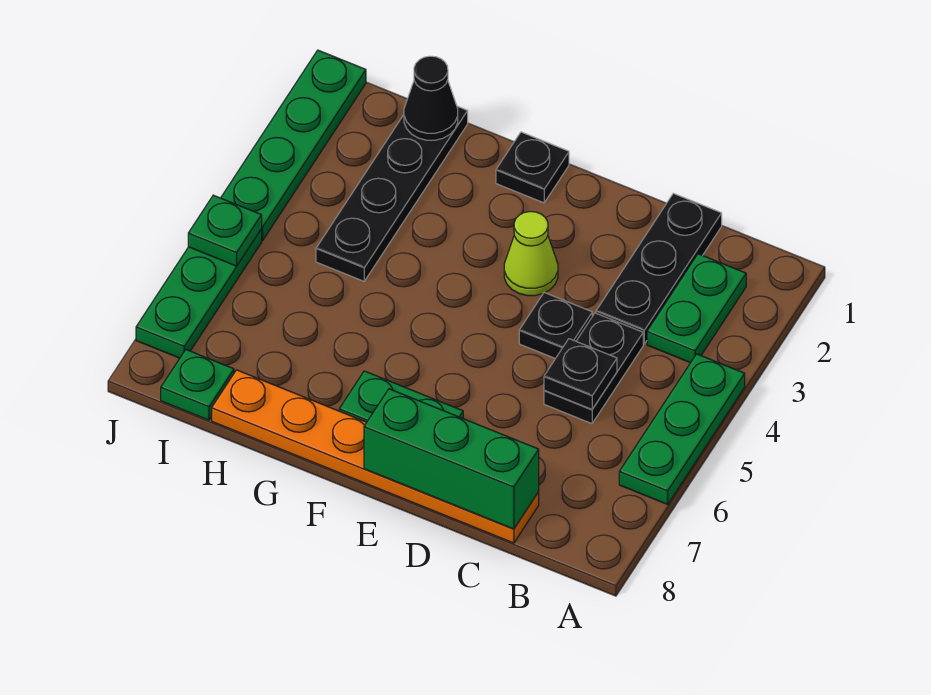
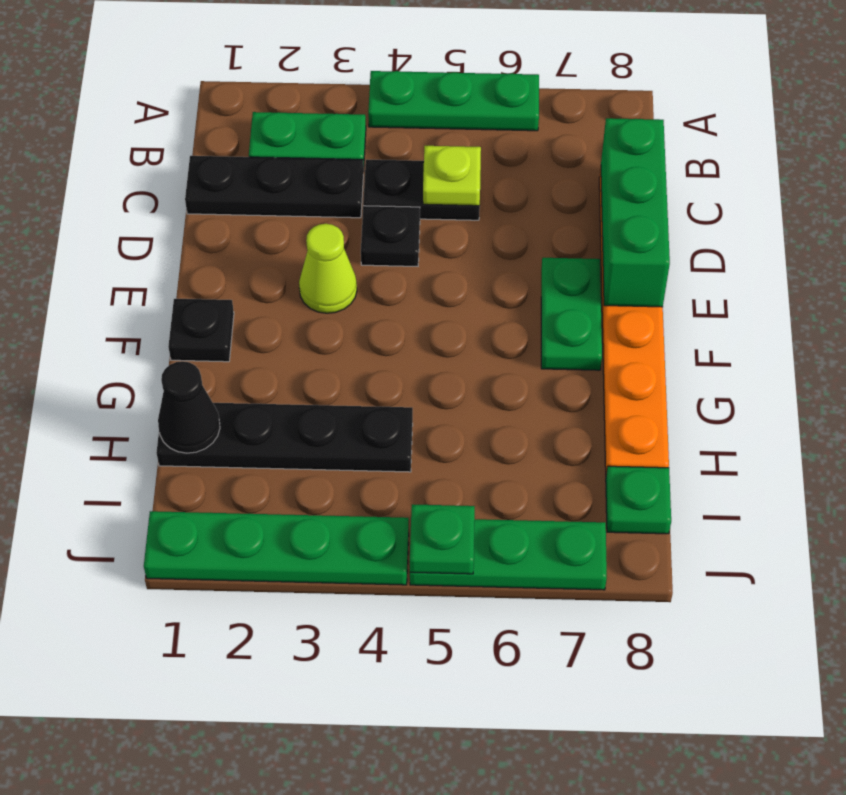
black plate C5 level 2 -> lime plate C5 level 2

